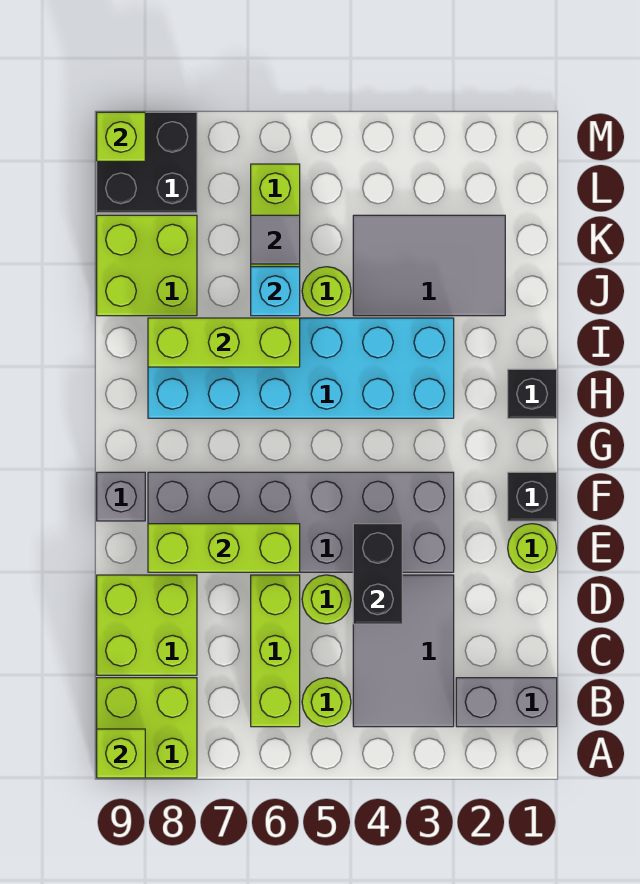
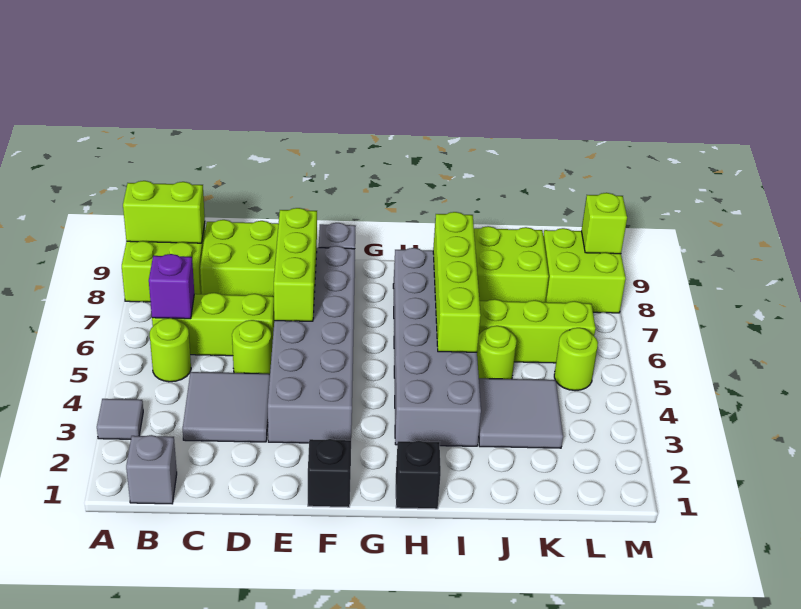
lime brick A9 level 2 -> lime brick A9:B9 level 2
grey brick B1:B2 level 1 -> grey brick B1 level 1
grey tile B3:D4 level 1 -> grey tile C3:D4 level 1
none -> purple brick B6 level 2
black brick D4:E4 level 2 -> none
lime round brick E1 level 1 -> lime round brick L5 level 1
cyan brick H3:I8 level 1 -> grey brick H3:I8 level 1
lime brick I6:I8 level 2 -> lime brick I5:I8 level 2
grey tile J2:K4 level 1 -> grey tile J3:K4 level 1
cyan brick J6 level 2 -> none
grey tile K6 level 2 -> grey tile A3 level 1
black brick L8:M9 level 1 -> lime brick L8:M9 level 1

